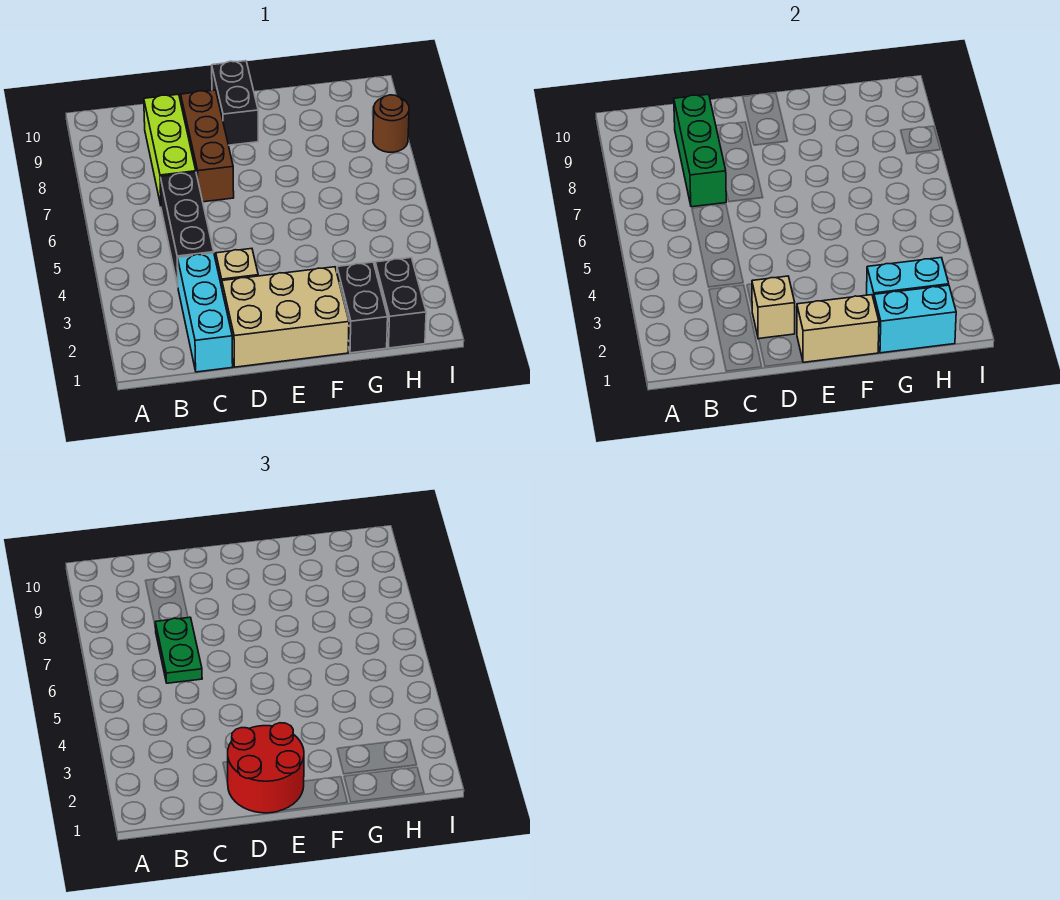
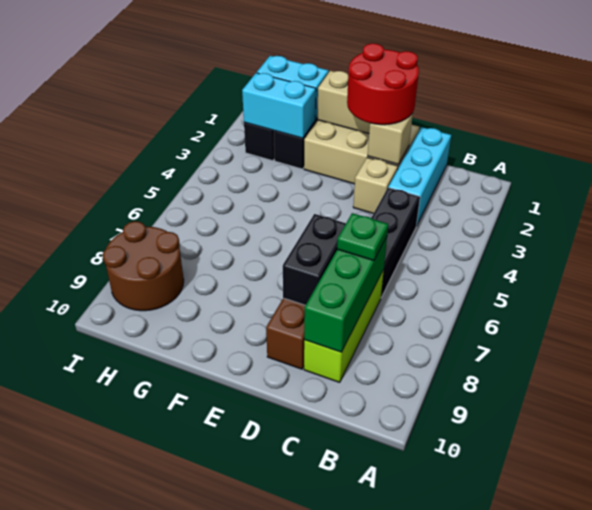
green plate C6:C7 level 3 -> green plate C7 level 3
black brick E9:E10 level 1 -> black brick D7:D8 level 2
brown round brick I8 level 1 -> brown round brick H8:I9 level 1

